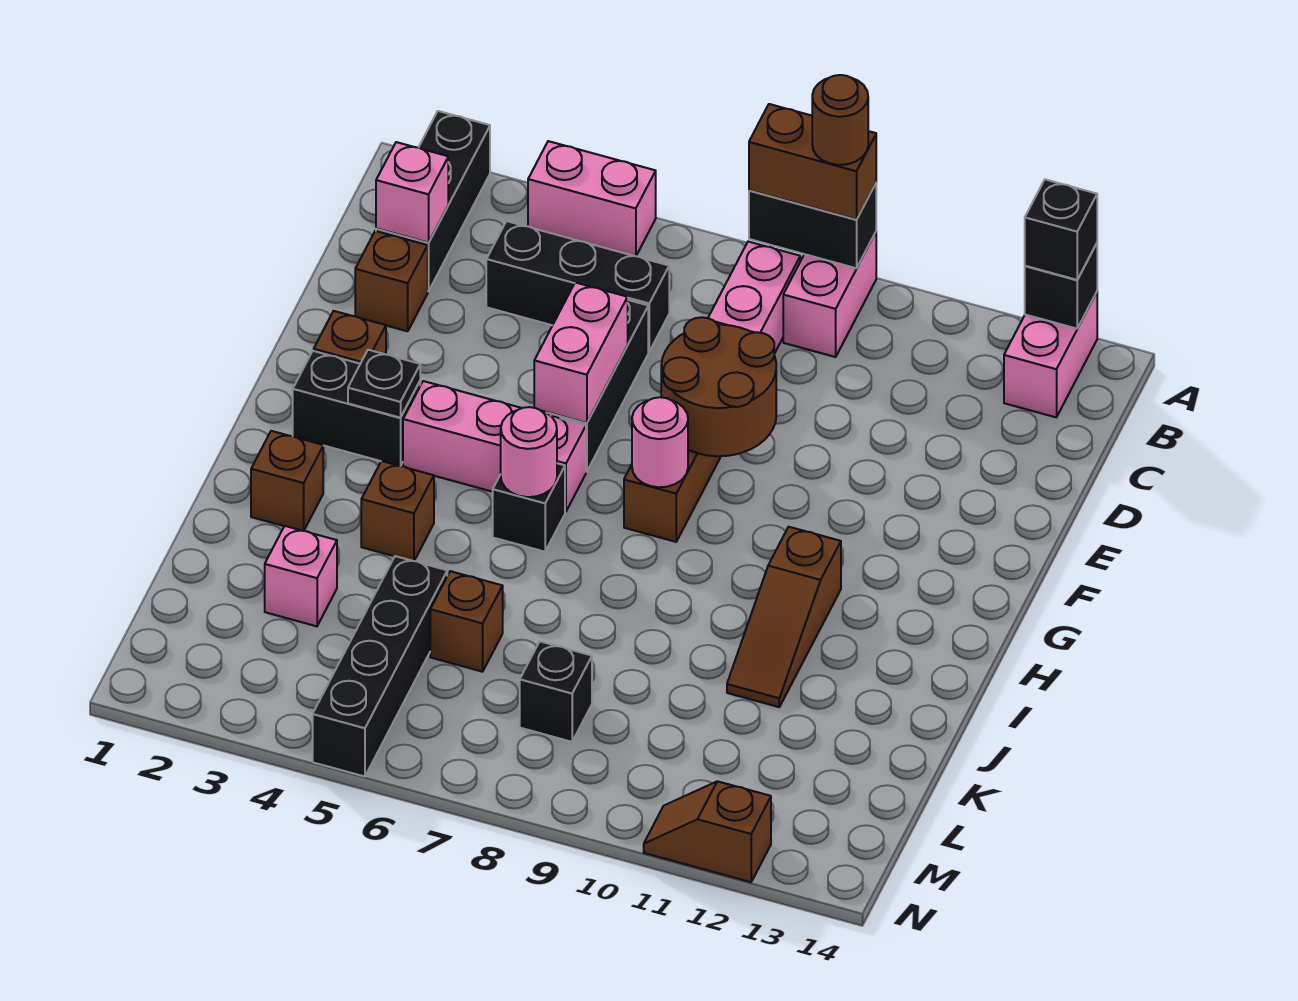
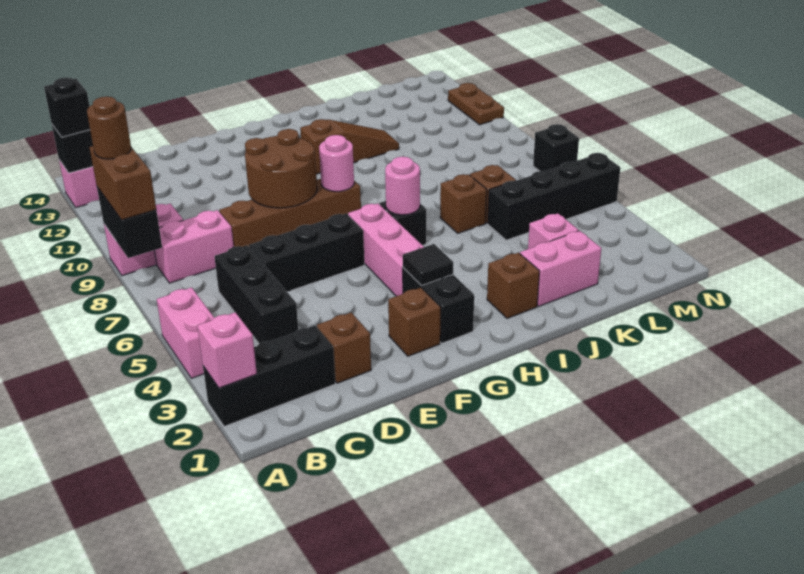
pink brick C2 level 2 -> pink brick A2 level 2
pink brick E6:F6 level 2 -> pink brick J2:K2 level 1
black plate G3 level 2 -> black tile G3 level 2
brown brick I4 level 1 -> brown brick J6 level 1
black brick L8 level 1 -> black brick N7 level 1
brown slope N11:N12 level 1 top 12 -> brown plate N11:N12 level 1

